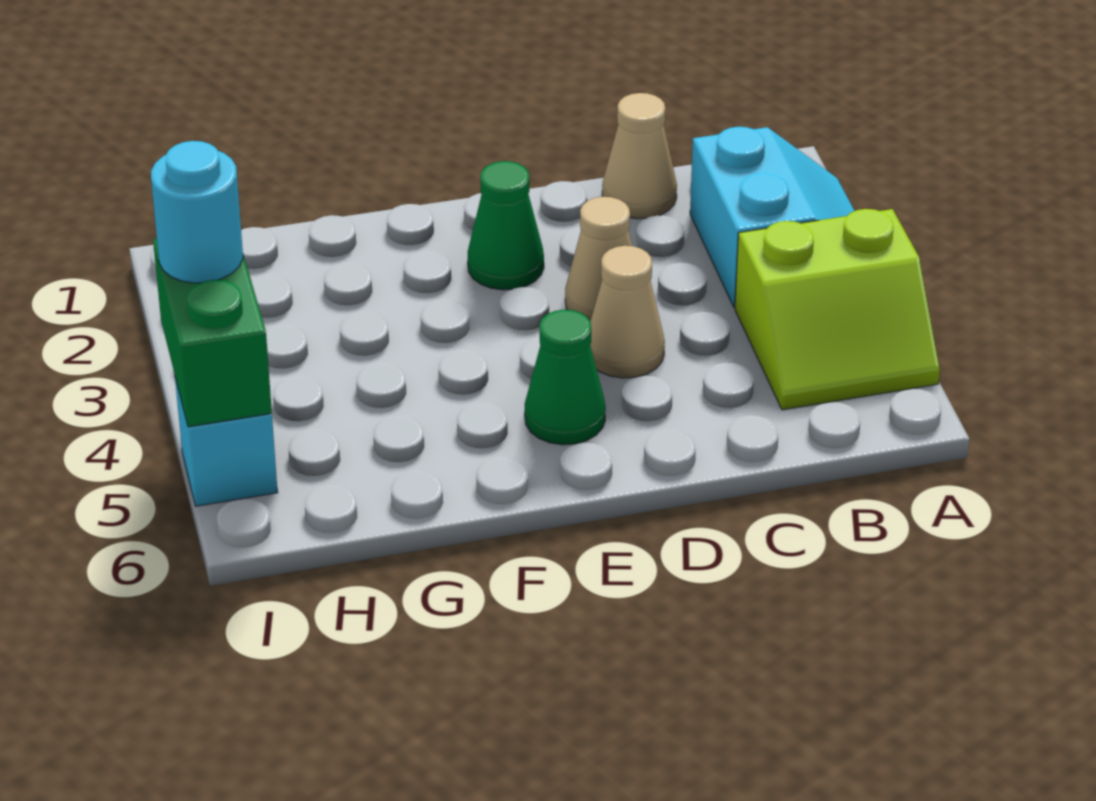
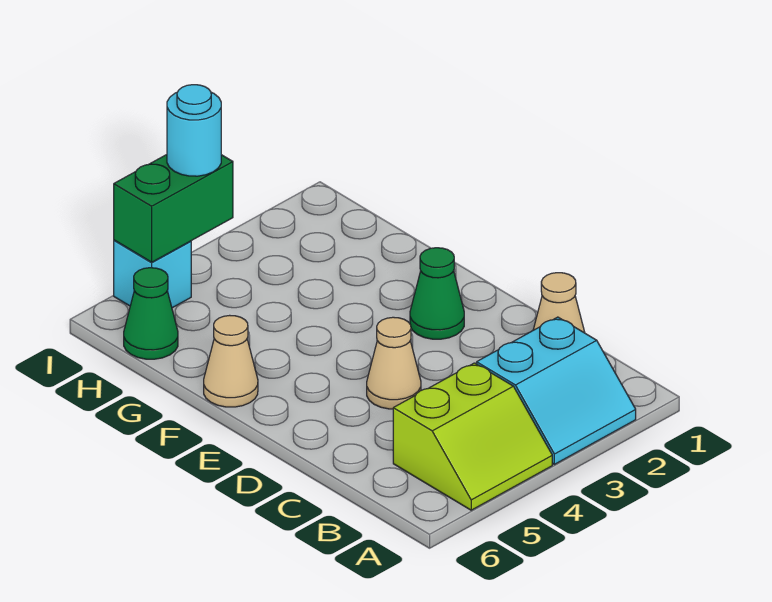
lime slope A4:B5 level 1 top 4 -> lime slope A4:B5 level 1 top B
tan cone D3 level 1 -> tan cone F6 level 1
green cone E5 level 1 -> green cone H6 level 1

